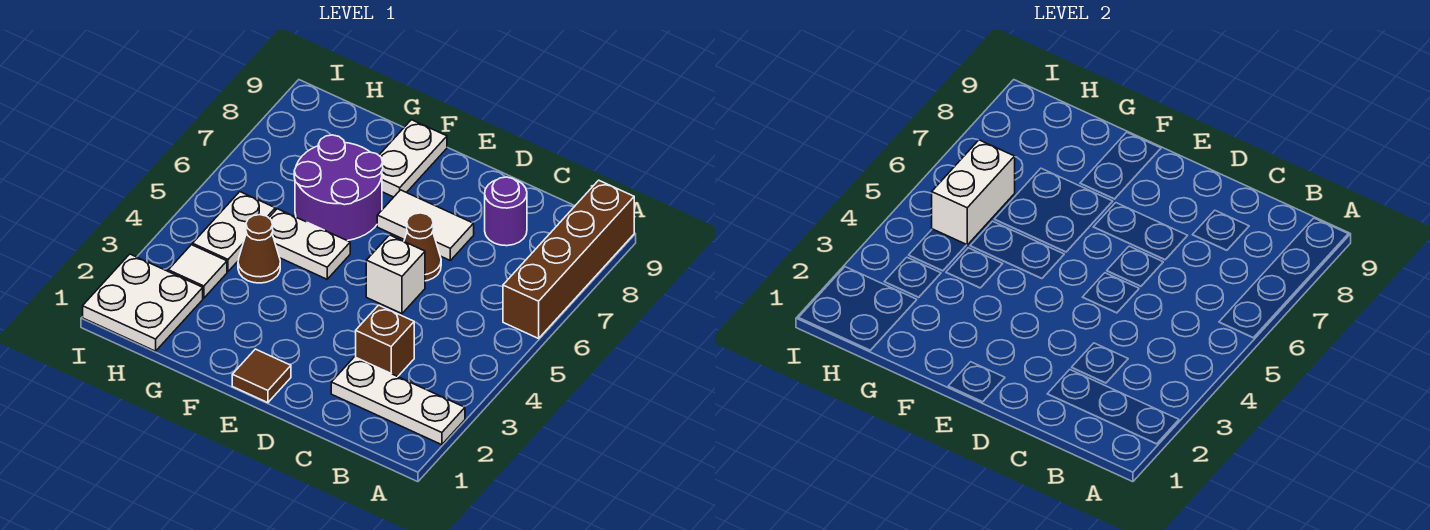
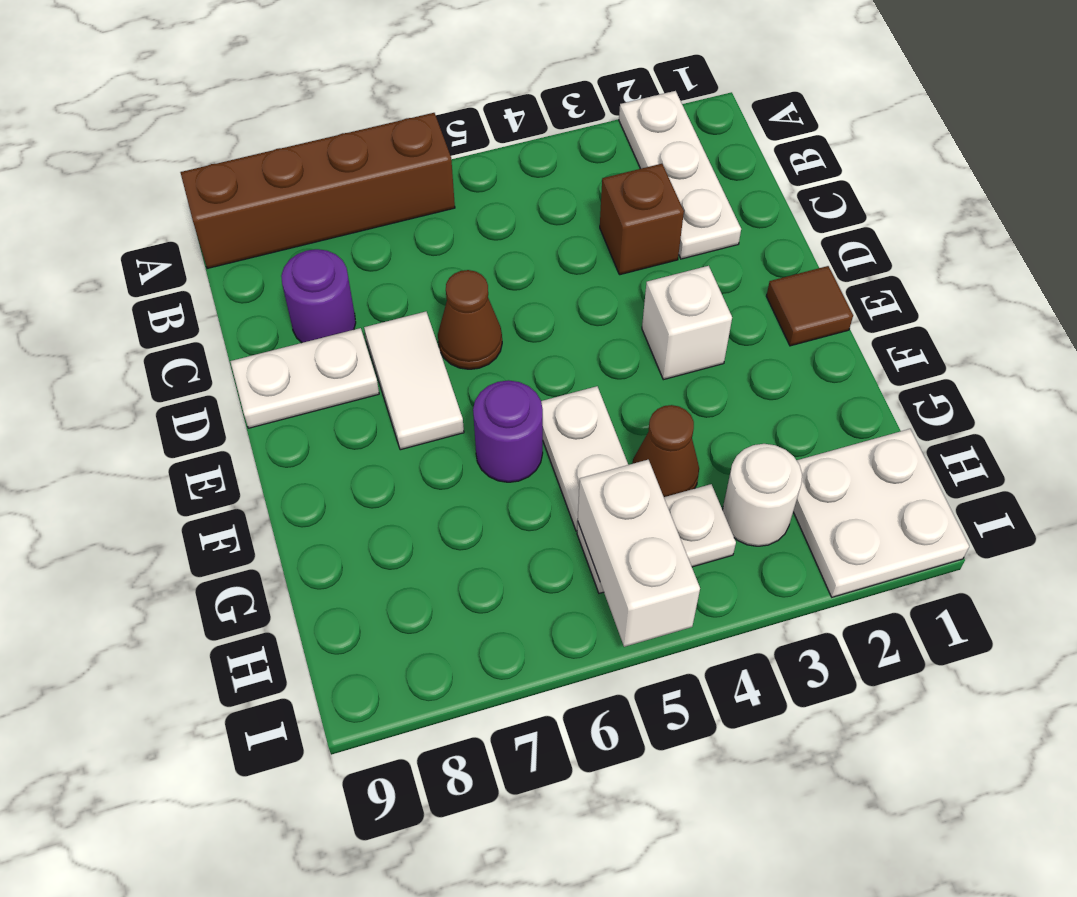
white brick D5 level 1 -> white brick E3 level 1
purple round brick F6:G7 level 1 -> purple round brick F6 level 1
white plate F8:F9 level 1 -> white plate D8:D9 level 1
white tile H3 level 1 -> white round brick H3 level 1
white brick H5:H6 level 2 -> white brick H5:I5 level 2

